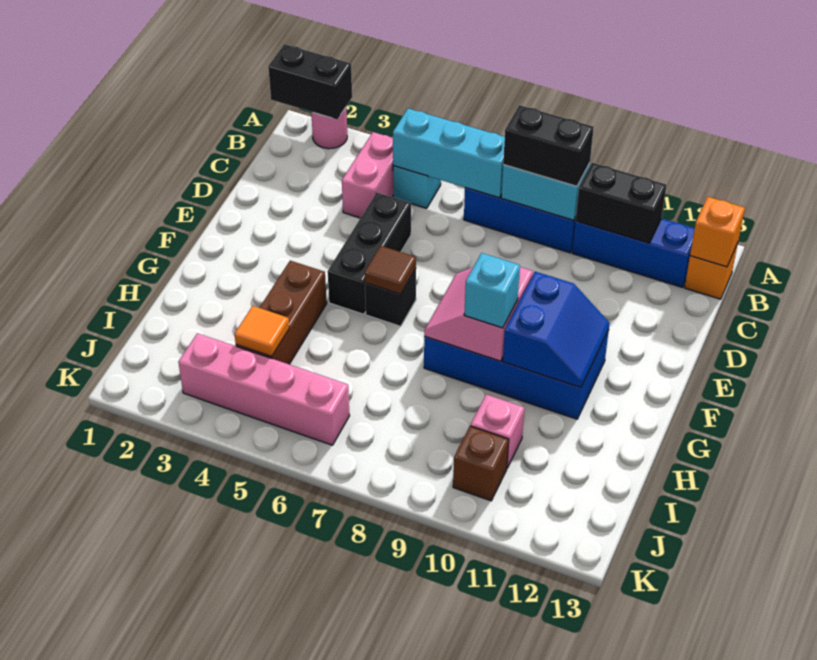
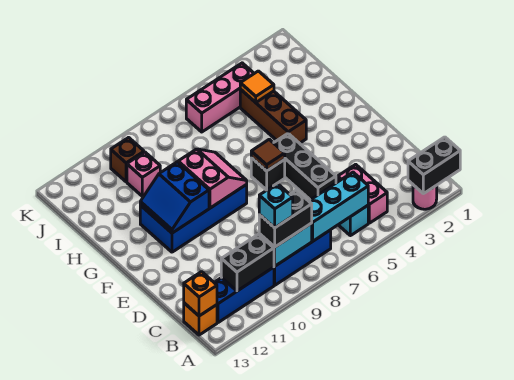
cyan brick G9 level 3 -> cyan brick B9 level 4
pink brick J3:J6 level 1 -> pink brick J4:J6 level 1

